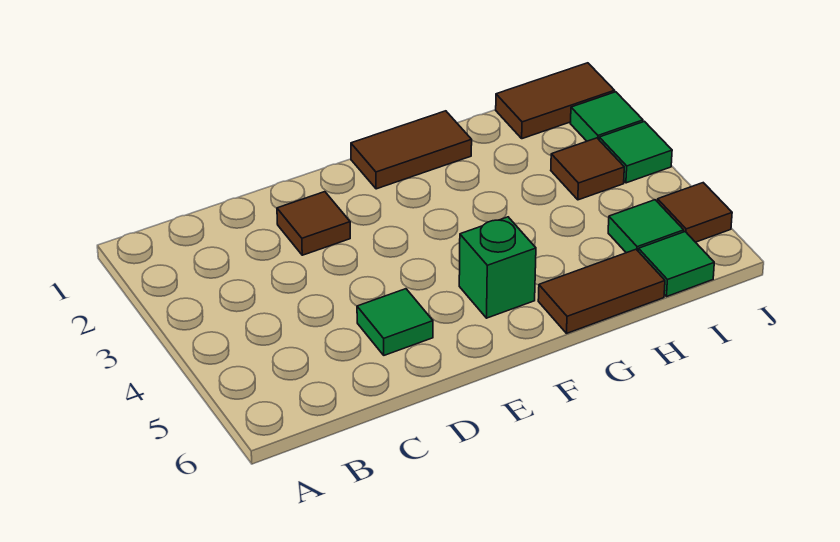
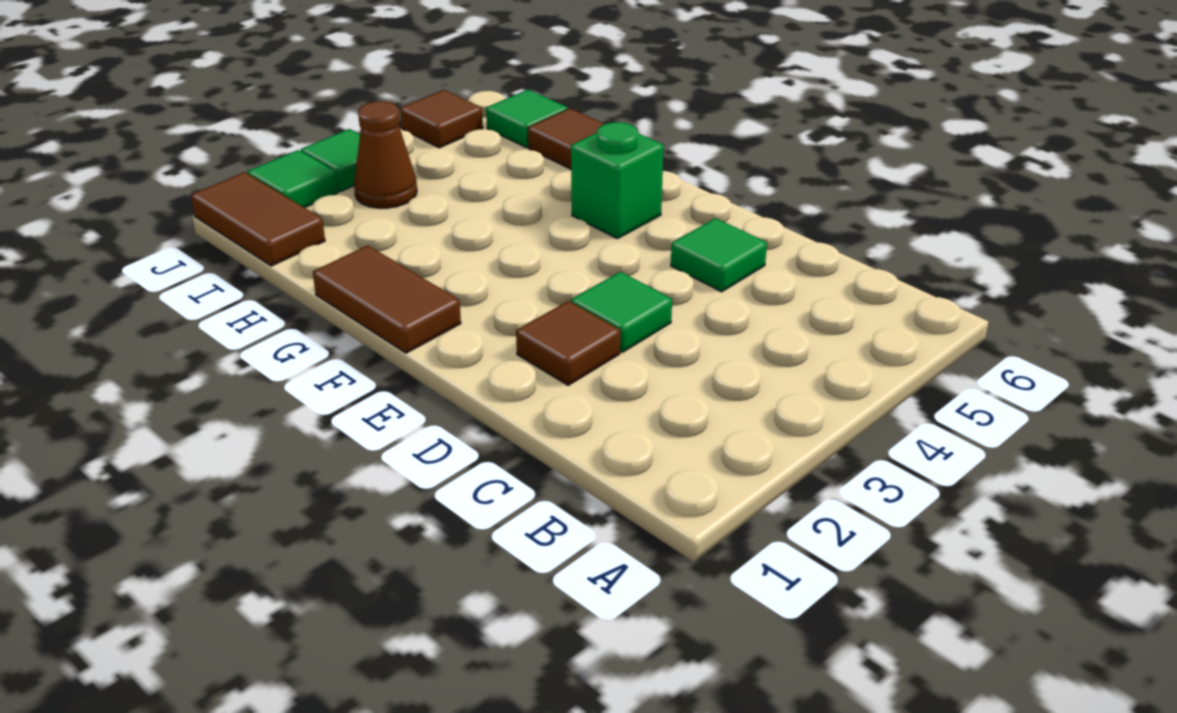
brown tile I3 level 1 -> brown cone I3 level 1
green tile I5 level 1 -> green tile D3 level 1

